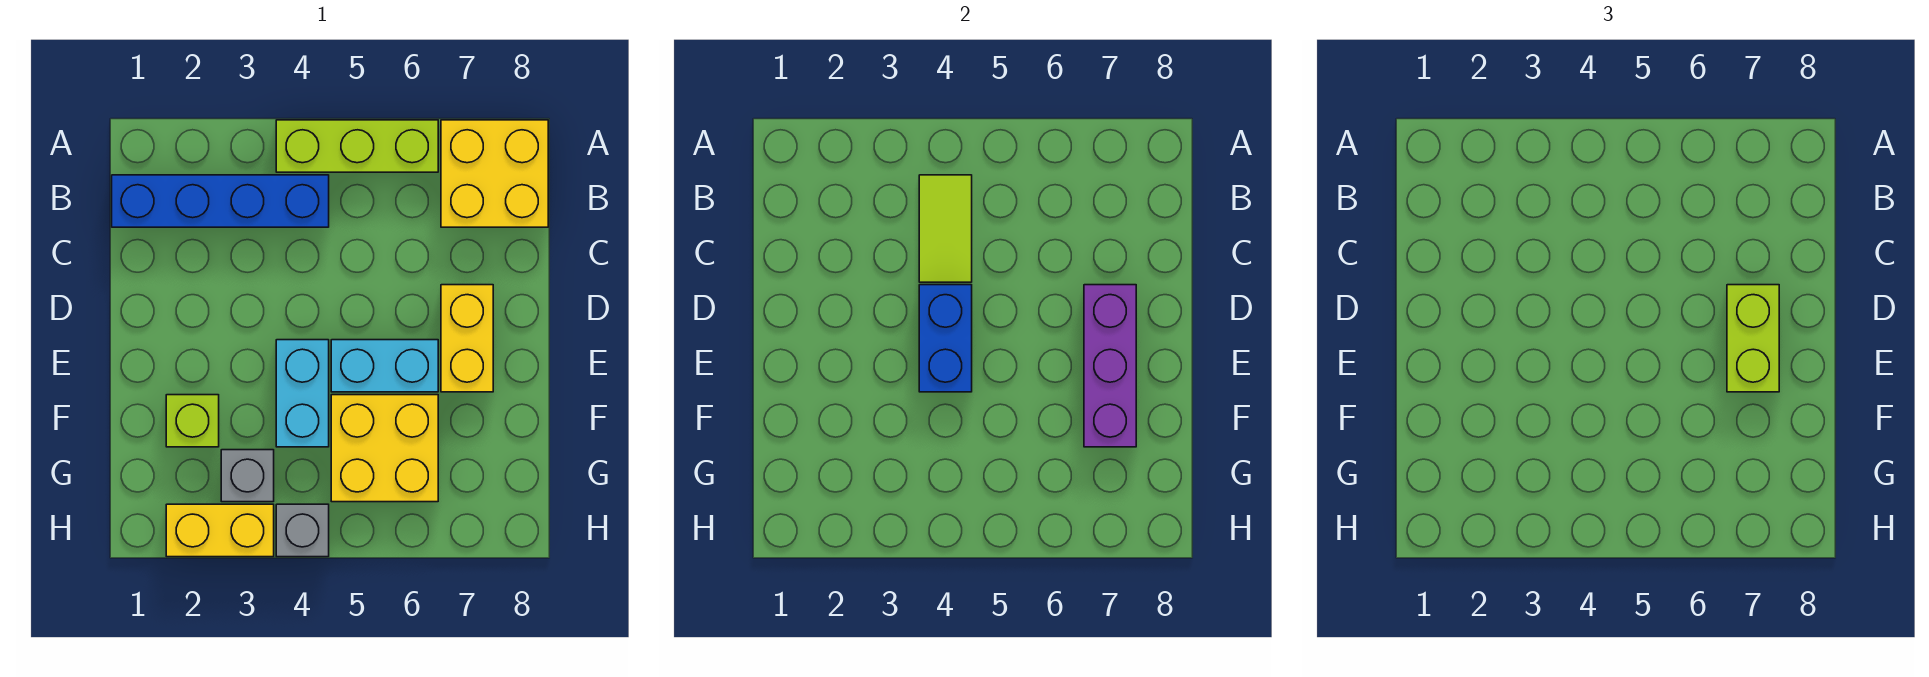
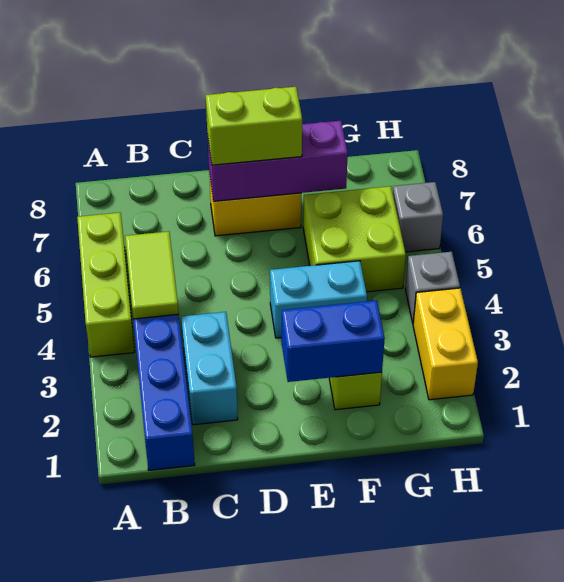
yellow brick A7:B8 level 1 -> none
lime tile B4:C4 level 2 -> lime tile B4:B5 level 2
blue brick D4:E4 level 2 -> blue brick E2:F2 level 2
cyan brick E5:E6 level 1 -> cyan brick C2:C3 level 1
yellow brick F5:G6 level 1 -> lime brick F5:G6 level 1
grey brick G3 level 1 -> grey brick H6 level 1

